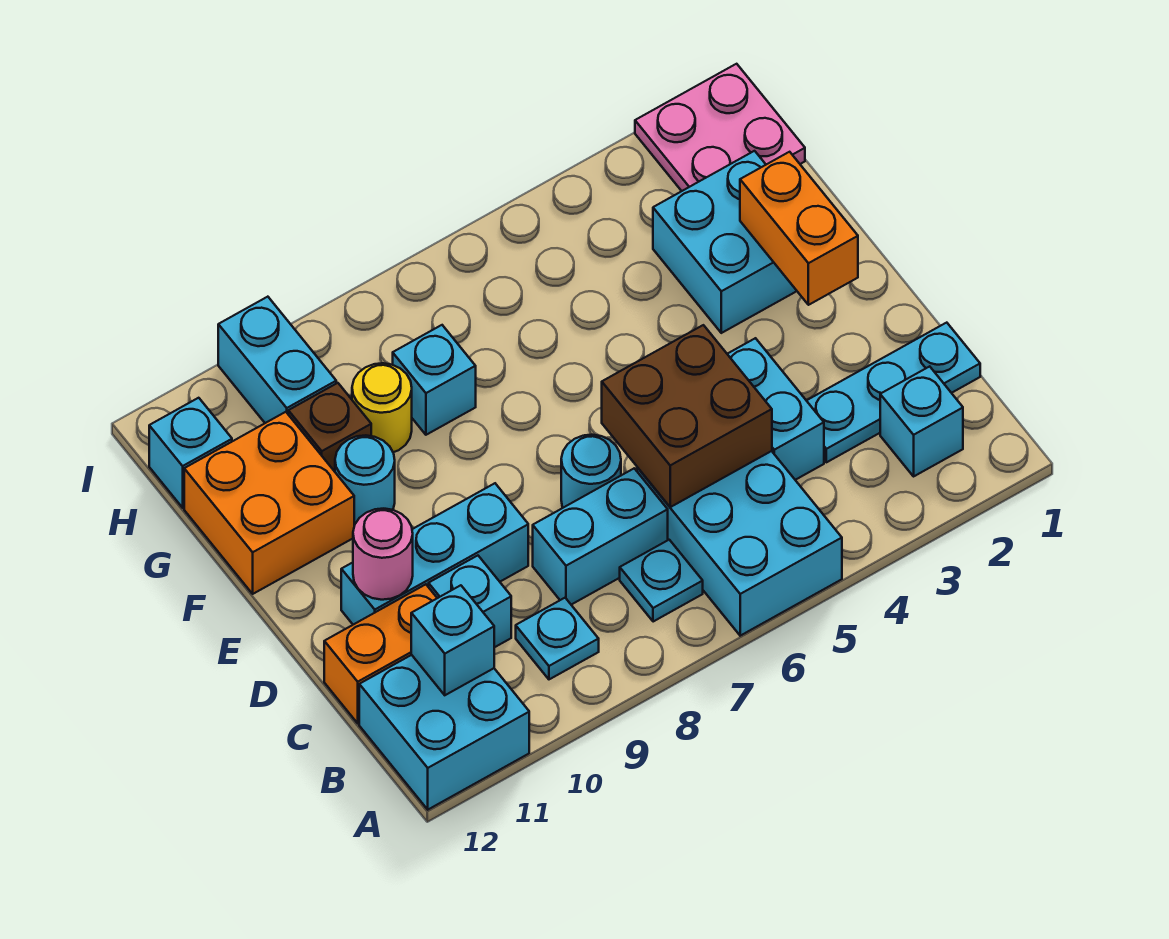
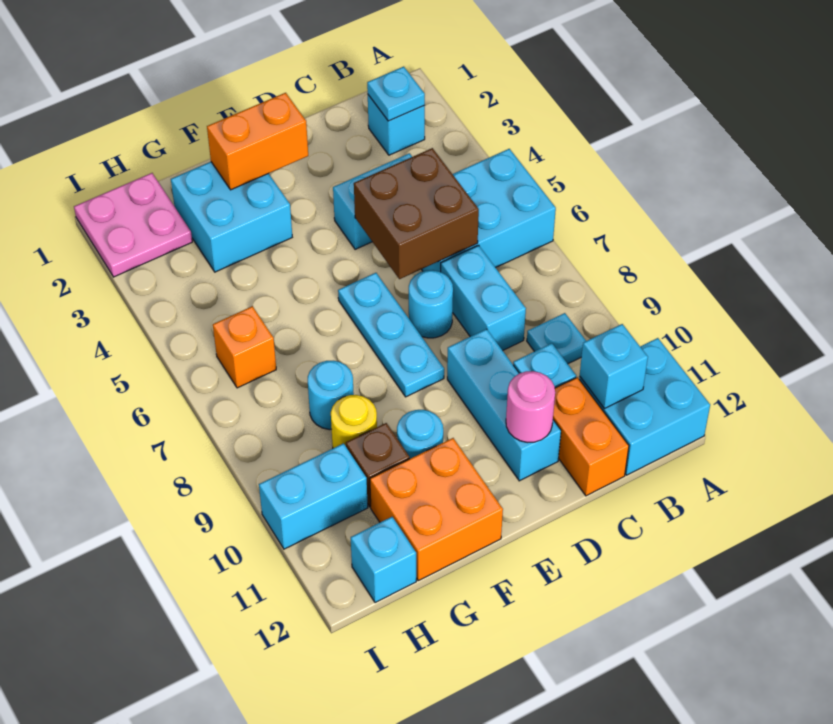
cyan plate B7 level 1 -> cyan plate B2 level 2
cyan plate C1:C3 level 1 -> cyan plate E6:E8 level 1
cyan brick G8 level 1 -> cyan round brick G8 level 1
none -> orange brick H6 level 1

